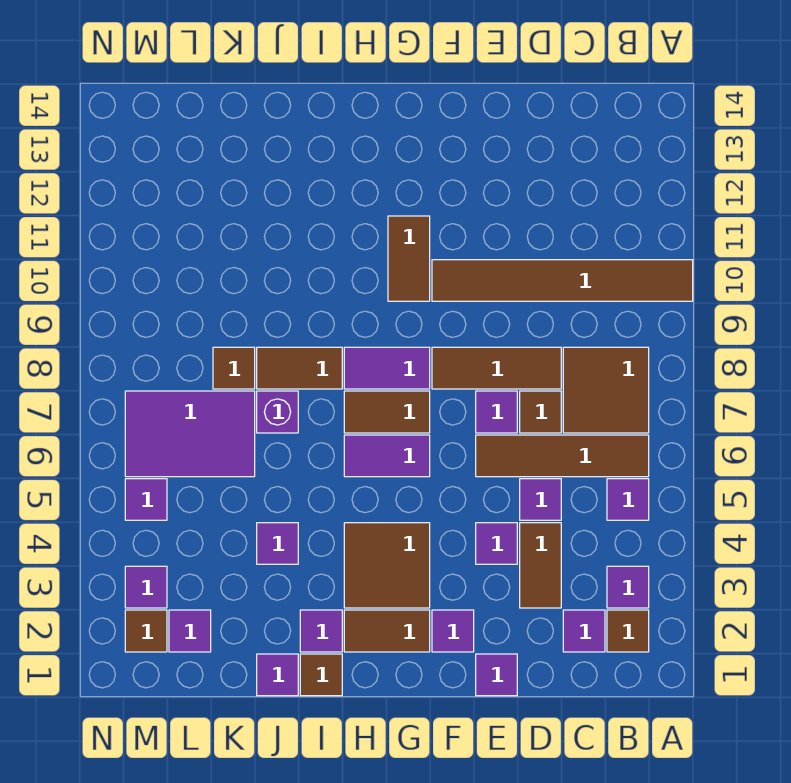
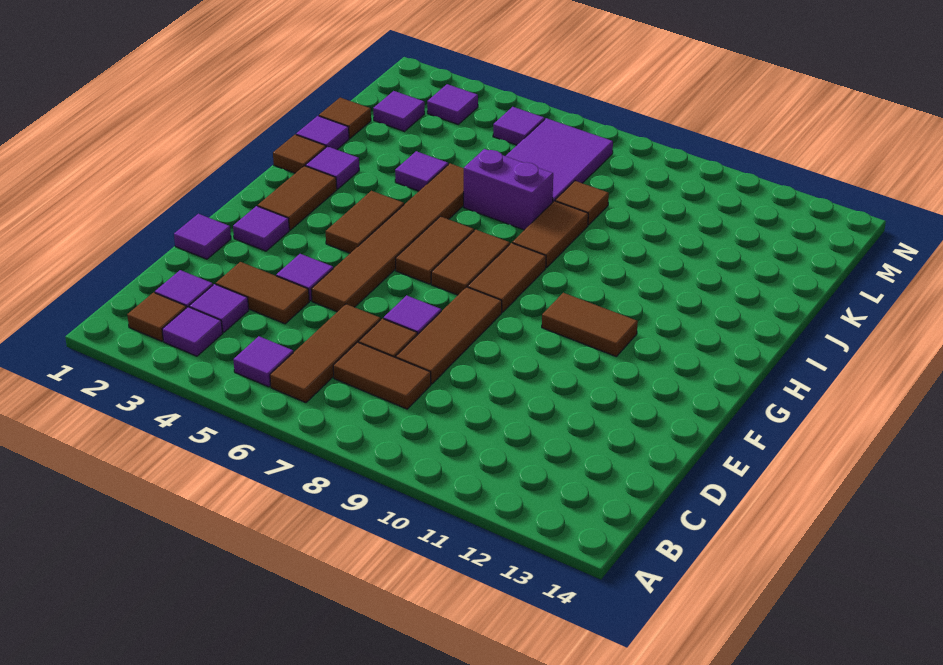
brown tile A10:F10 level 1 -> brown tile E5:J5 level 1
brown tile B6:E6 level 1 -> brown tile B6:D6 level 1
brown tile B7:C8 level 1 -> brown tile C7:C8 level 1
purple tile D5 level 1 -> purple tile C3 level 1
brown tile G3:H4 level 1 -> brown tile G4:H4 level 1
purple tile G6:H6 level 1 -> brown tile G6:H6 level 1
purple tile G8:H8 level 1 -> brown tile G8:H8 level 1
purple brick J7 level 1 -> purple brick J6:J7 level 1
brown tile M2 level 1 -> brown tile K1 level 1

